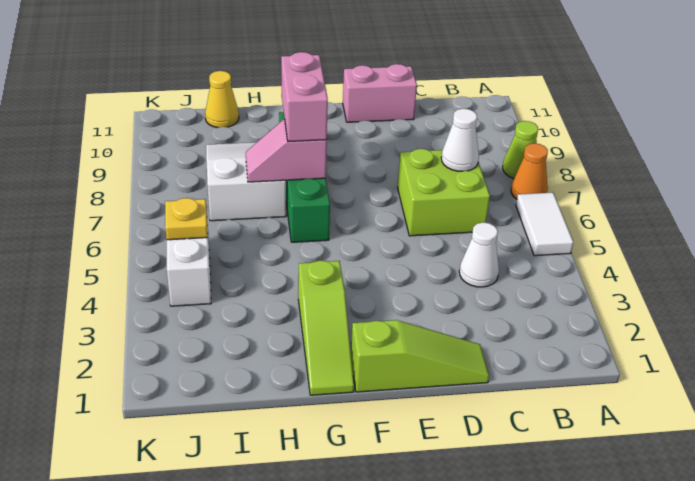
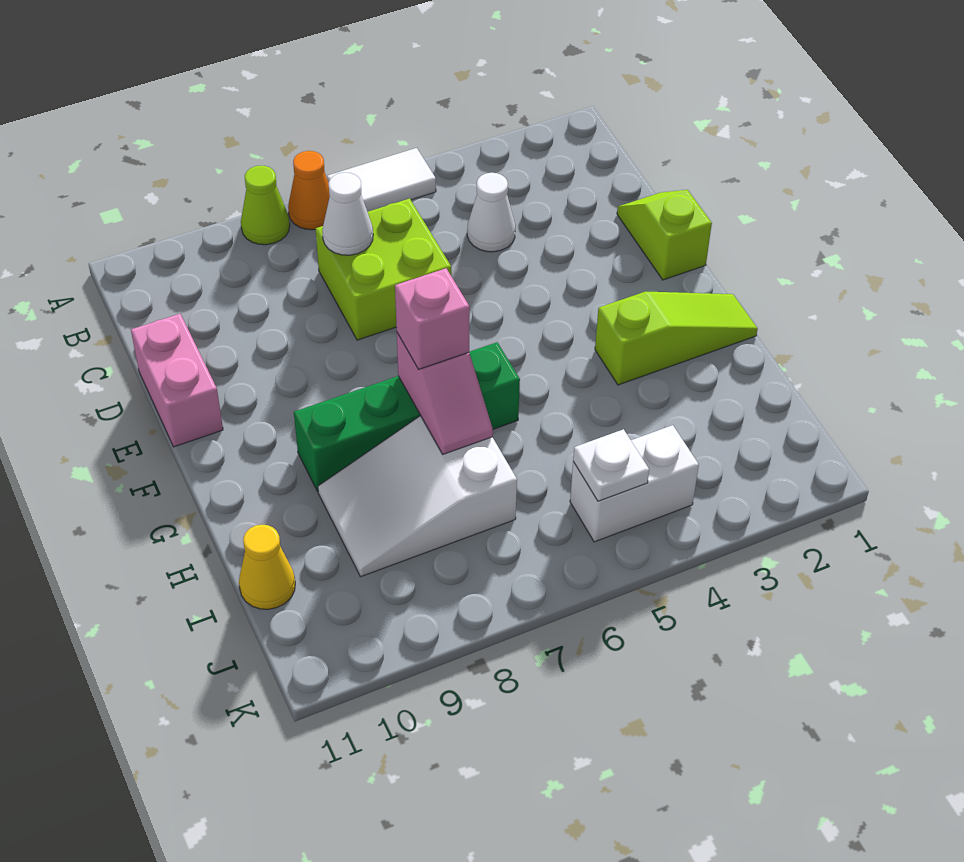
lime slope D1:F1 level 1 top F -> lime slope D1:E1 level 1 top E
pink brick G7:G8 level 3 -> pink brick G7 level 3
yellow plate J5 level 2 -> white plate J5 level 2

